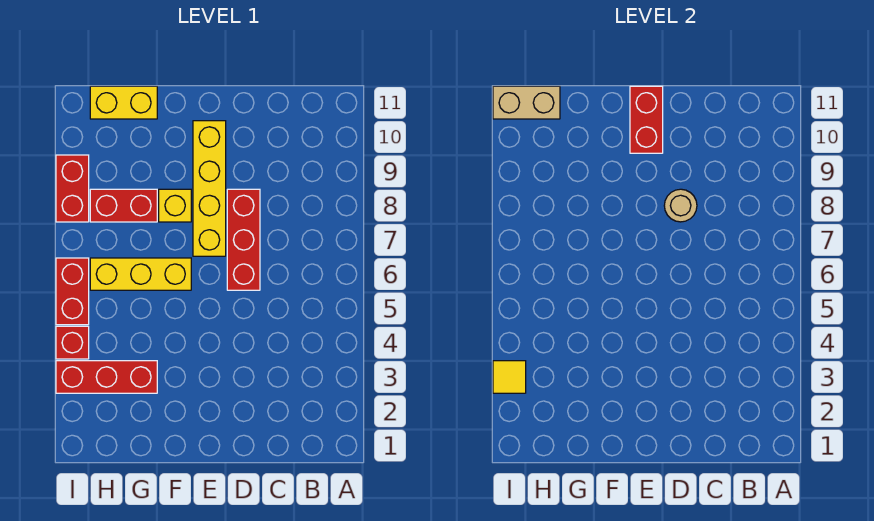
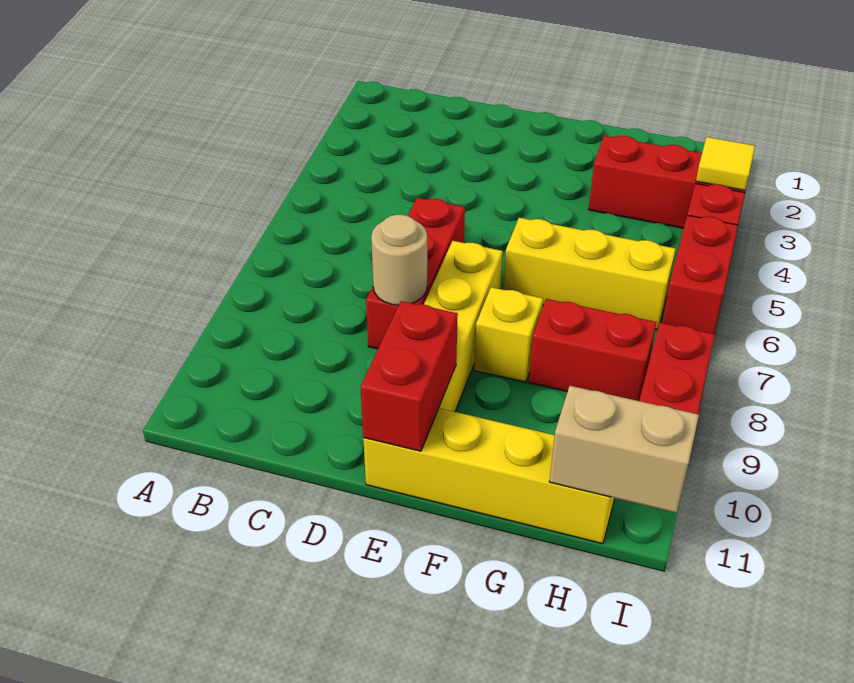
yellow brick G11:H11 level 1 -> yellow brick E11:H11 level 1

